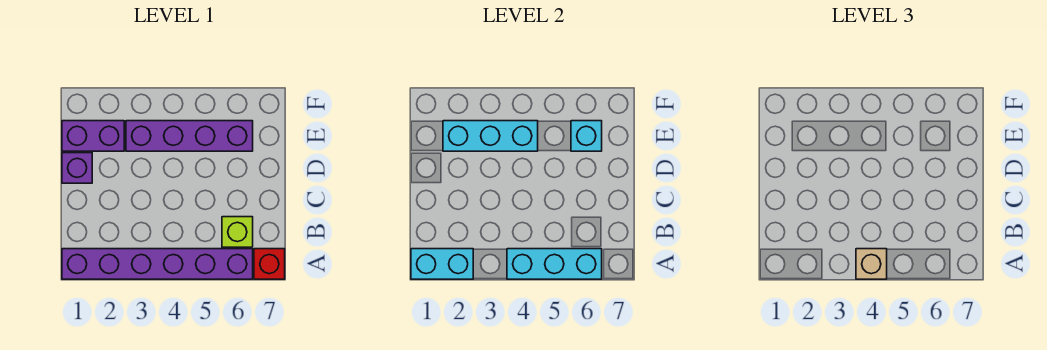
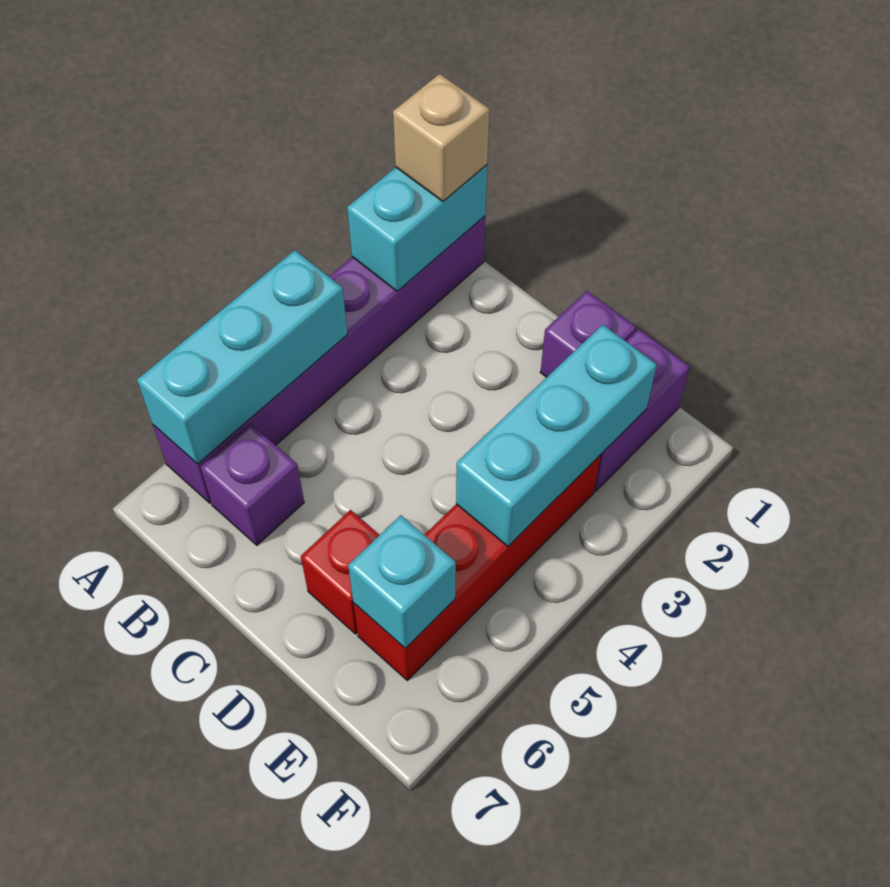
tan brick A4 level 3 -> tan brick A1 level 3
red brick A7 level 1 -> red brick D6 level 1
lime brick B6 level 1 -> purple brick B6 level 1
purple brick E3:E6 level 1 -> red brick E3:E6 level 1

